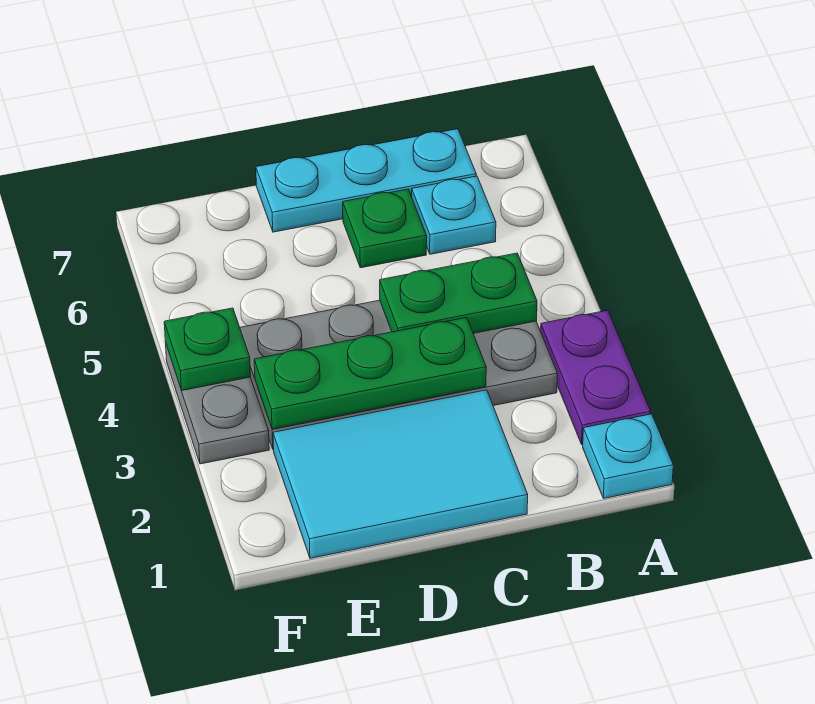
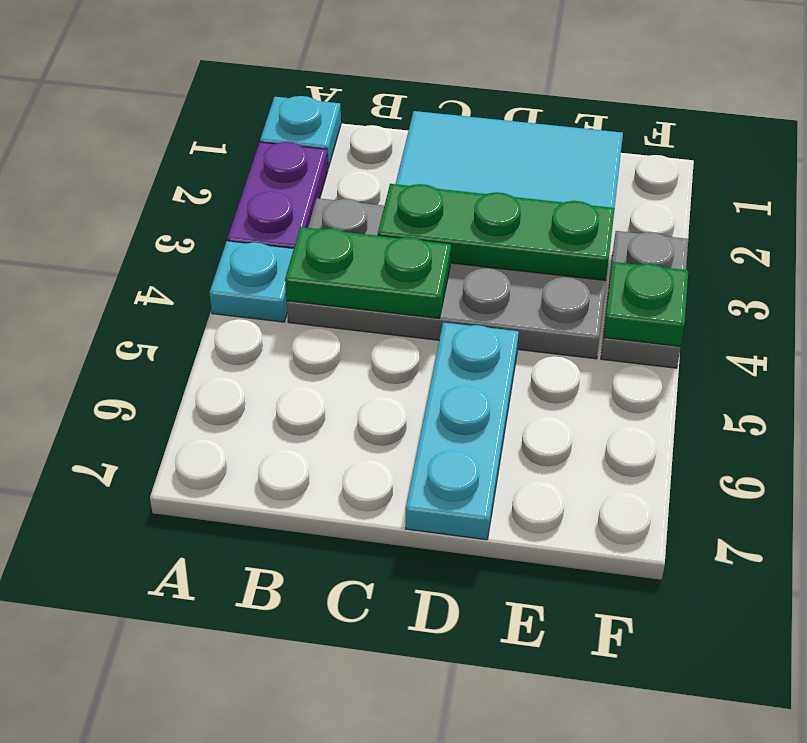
cyan plate B6 level 1 -> cyan plate A4 level 1
cyan plate B7:D7 level 1 -> cyan plate D5:D7 level 1
green plate C6 level 1 -> none

